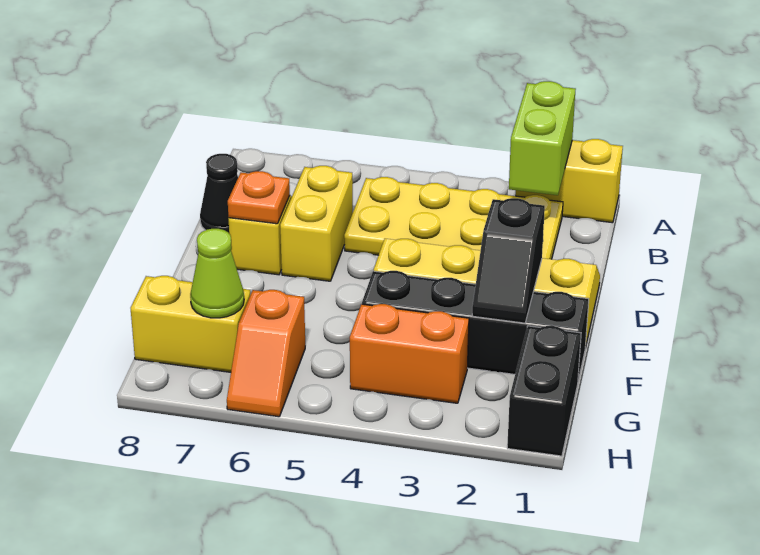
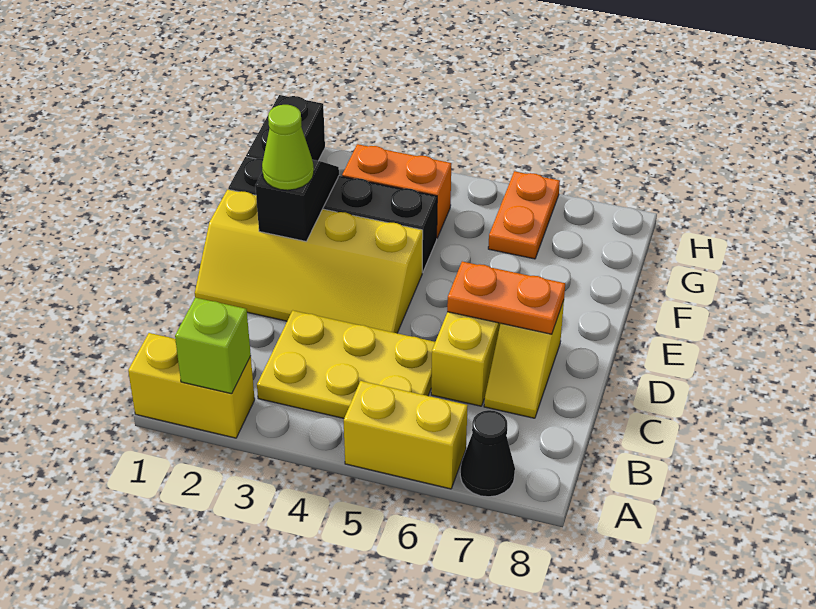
lime brick A2:B2 level 2 -> lime brick A2 level 2
yellow plate B2:C5 level 1 -> yellow plate B3:C5 level 1
black cone C8 level 1 -> black cone A7 level 1
orange plate D7 level 2 -> orange plate D6:D7 level 2
orange slope G6:H6 level 1 top G -> orange plate G6:H6 level 1
yellow brick G7:G8 level 1 -> yellow brick A5:A6 level 1
lime cone G7 level 2 -> lime cone E2 level 3

